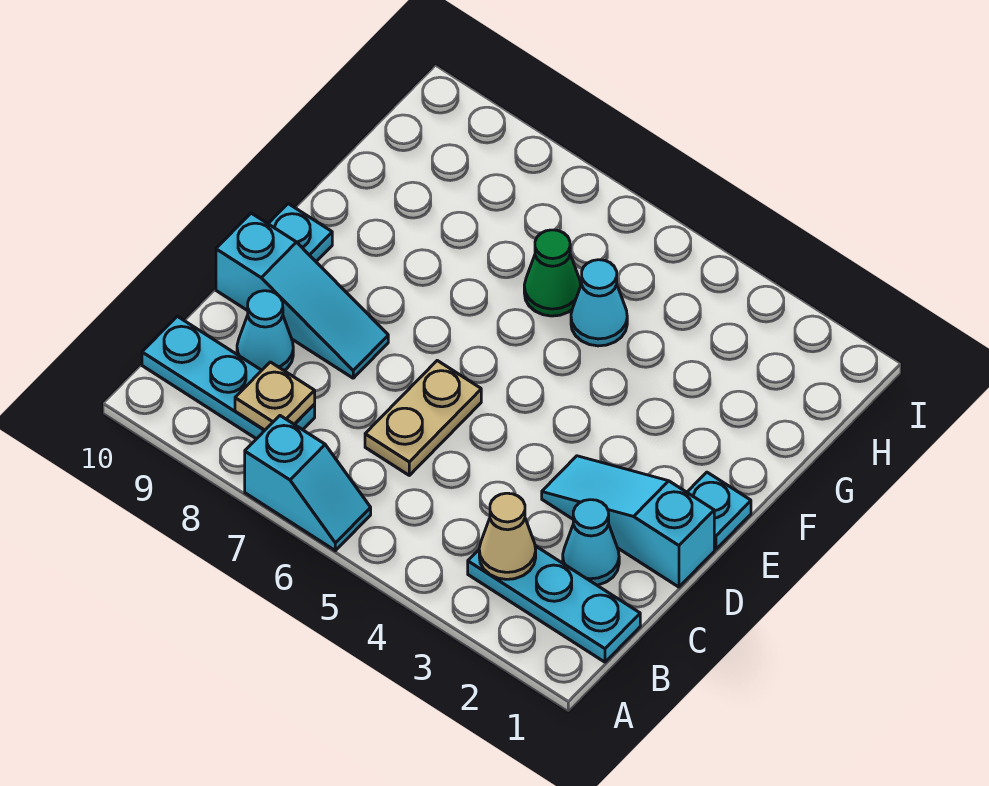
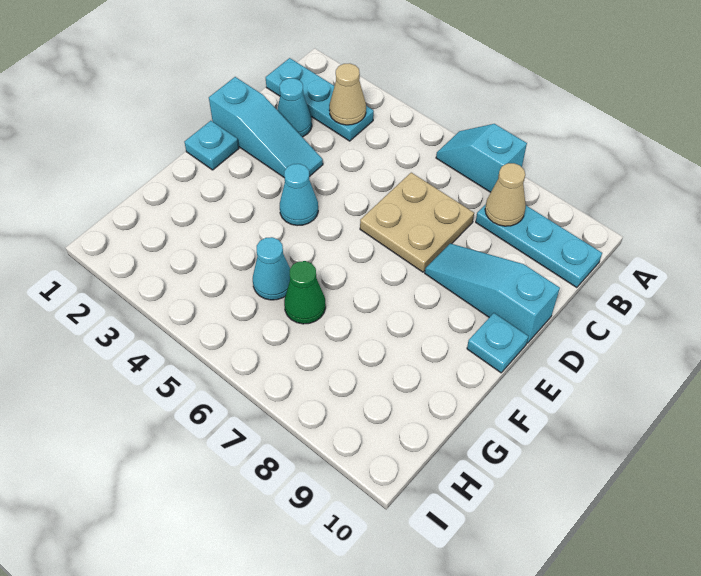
tan plate B8 level 2 -> tan cone B8 level 2
tan plate C6:D6 level 1 -> tan plate C6:D7 level 1
cyan cone C9 level 1 -> cyan cone E4 level 1

